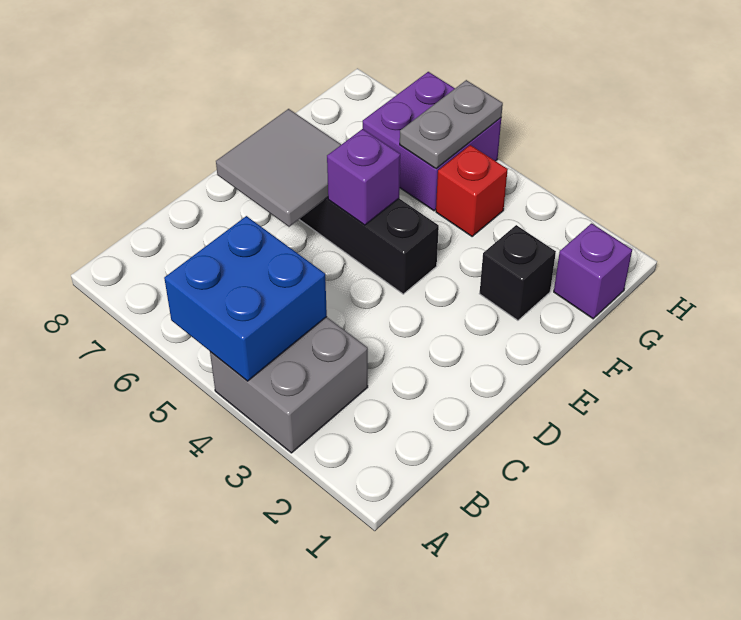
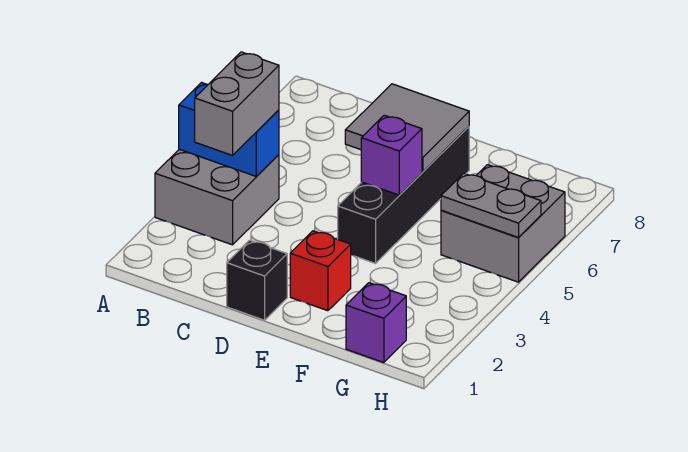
blue brick A4:B5 level 2 -> blue brick A4:B4 level 2
none -> grey brick B3:B4 level 3
black brick F2 level 1 -> black brick D1 level 1
red brick G4 level 1 -> red brick E2 level 1
purple brick G5:H6 level 1 -> grey brick G5:H6 level 1

